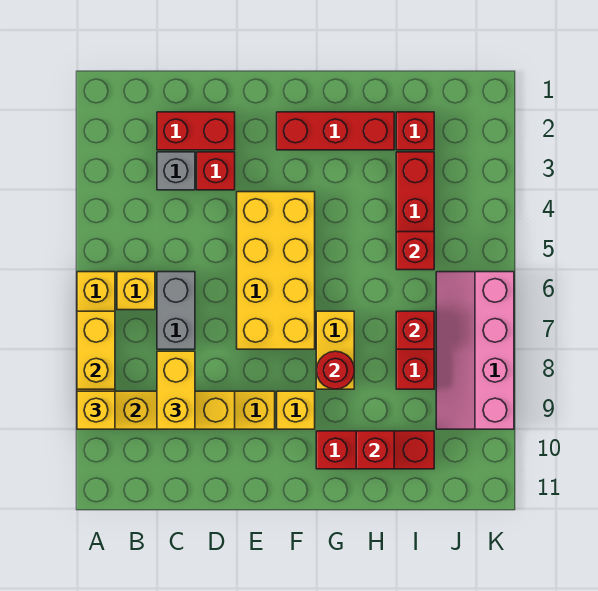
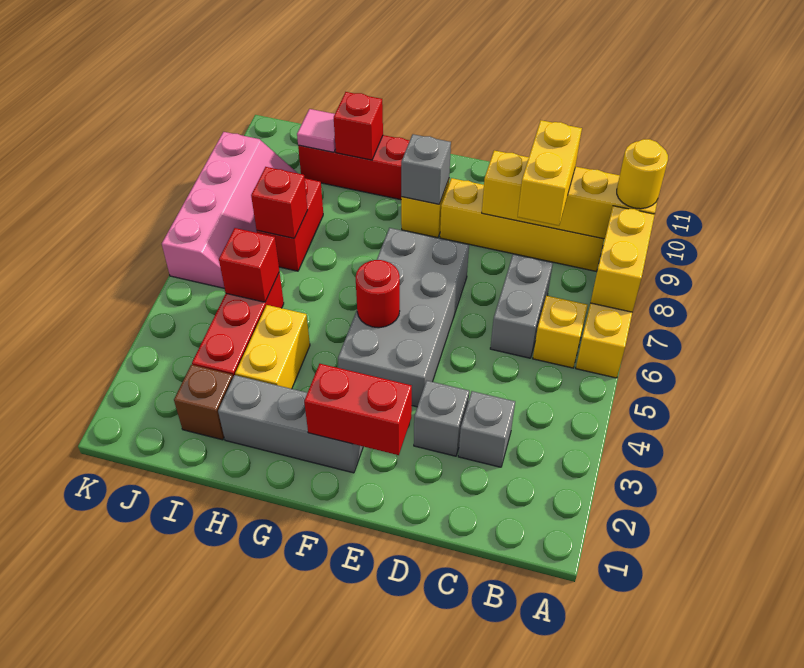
yellow brick A9 level 3 -> yellow round brick A9 level 3
red brick C2:D2 level 1 -> red brick E2:F2 level 2
red brick D3 level 1 -> grey brick D3 level 1
yellow brick E4:F7 level 1 -> grey brick E4:F7 level 1
red brick F2:H2 level 1 -> grey brick F2:H2 level 1
none -> grey brick F9 level 2
yellow brick G7:G8 level 1 -> yellow brick H3:H4 level 1
red round brick G8 level 2 -> red round brick F5 level 2
red brick I2 level 1 -> brown brick I2 level 1
none -> pink tile I10 level 2

